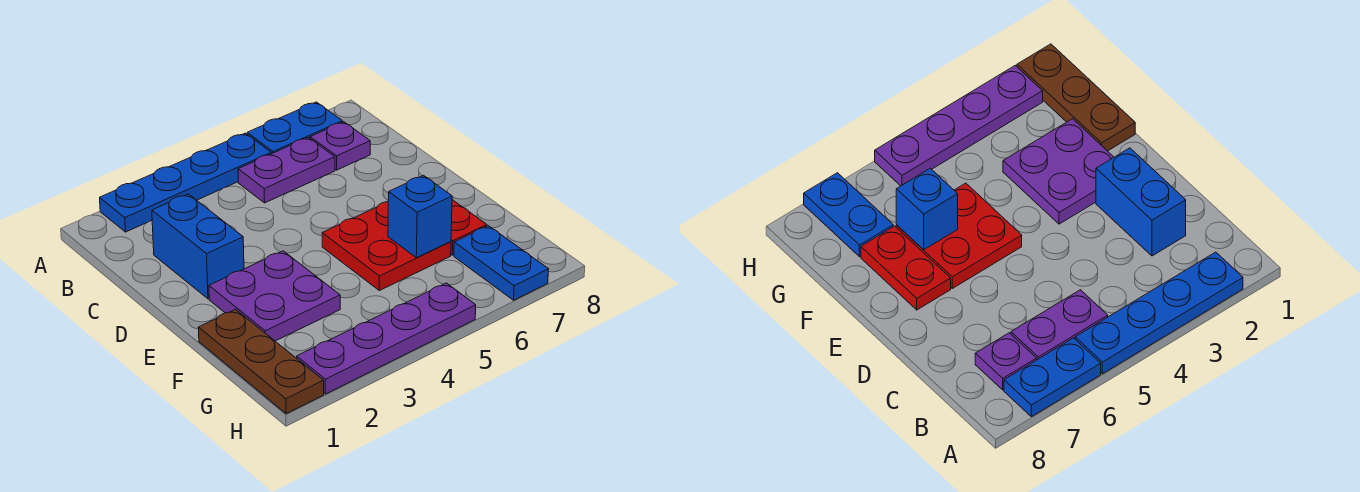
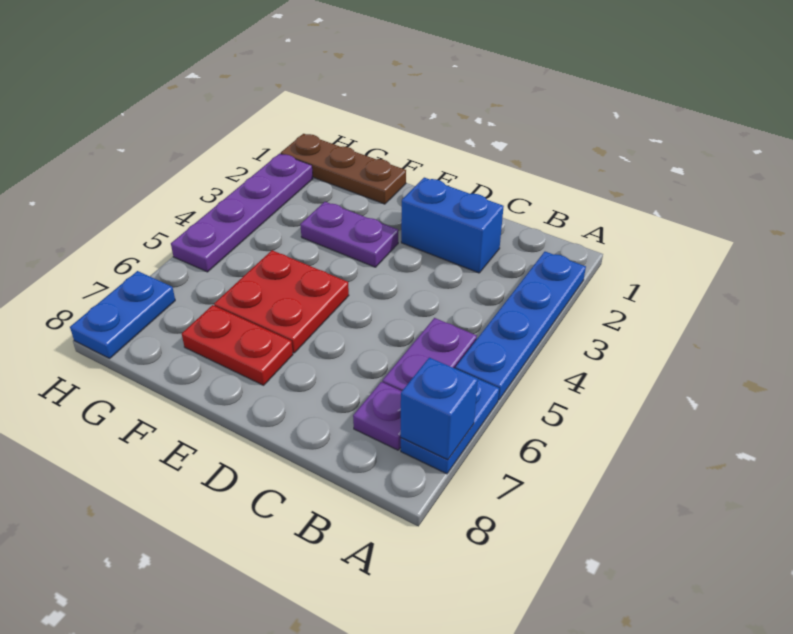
purple plate E2:F3 level 1 -> purple plate E3:F3 level 1
blue brick F6 level 2 -> blue brick A7 level 2
blue plate G7:H7 level 1 -> blue plate H7:H8 level 1

